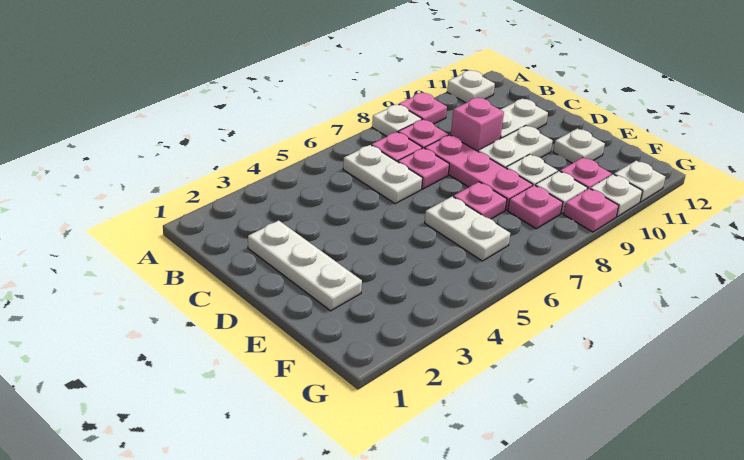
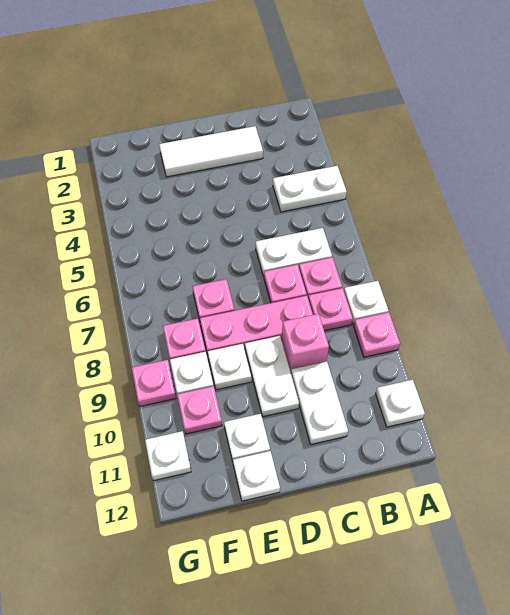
white plate C2:E2 level 1 -> white tile C2:E2 level 1
white plate E6:F6 level 1 -> white plate A4:B4 level 1
white plate G10 level 1 -> white plate E12 level 1

